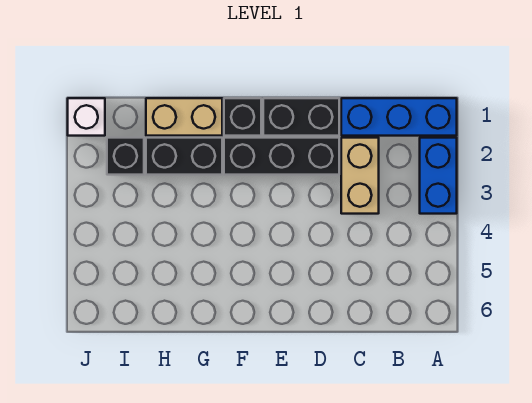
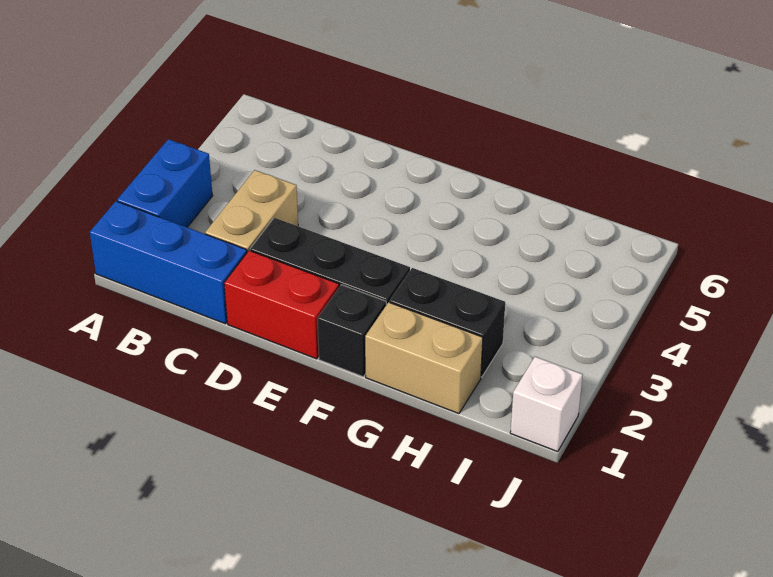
black brick D1:E1 level 1 -> red brick D1:E1 level 1
black brick I2 level 1 -> none

